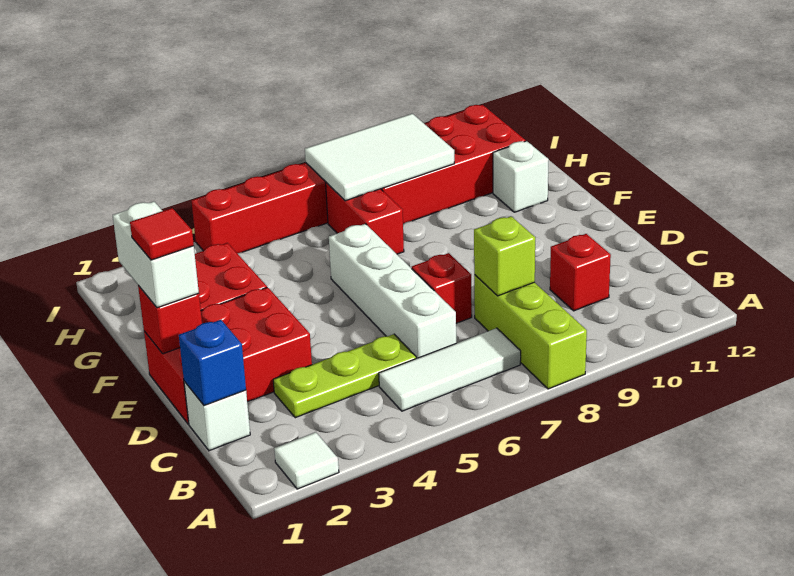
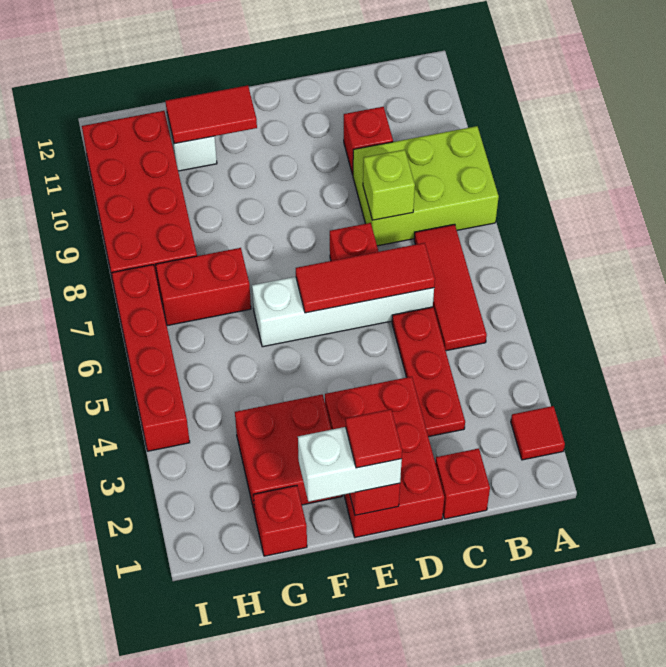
white tile A2 level 1 -> red tile A2 level 1
lime brick A8:C8 level 1 -> lime brick A8:C9 level 1
white tile B5:B7 level 1 -> red tile B5:B7 level 1
white brick C1 level 1 -> red brick C1 level 1
blue brick C1 level 2 -> none
lime plate C3:C5 level 1 -> red plate C3:C5 level 1
none -> red tile C6:E6 level 2
none -> red tile F11:G11 level 2
none -> red brick G1 level 1
white tile H7:I9 level 2 -> none

